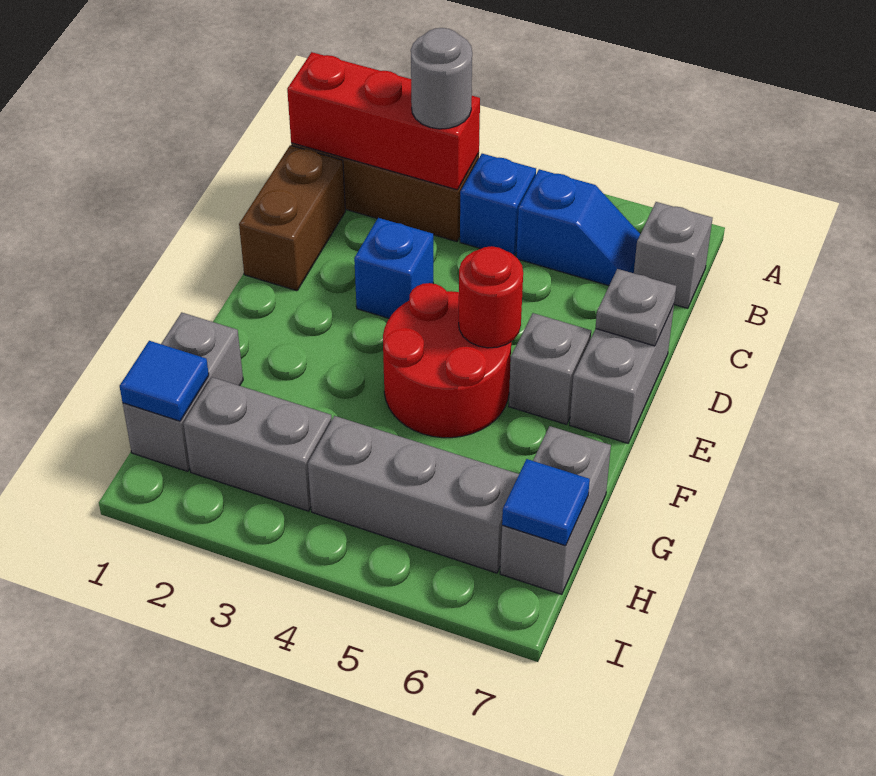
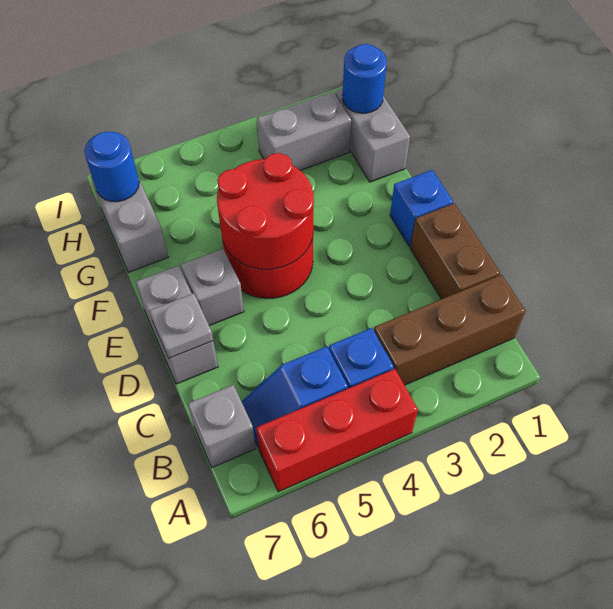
red brick B1:B3 level 2 -> red brick A4:A6 level 1
grey round brick B3 level 3 -> none
blue brick D3 level 1 -> blue brick E1 level 1
red round brick E5 level 2 -> red round brick E4:F5 level 2
blue tile H1 level 2 -> blue round brick H1 level 2
grey brick H4:H6 level 1 -> none
blue tile H7 level 2 -> blue round brick H7 level 2

